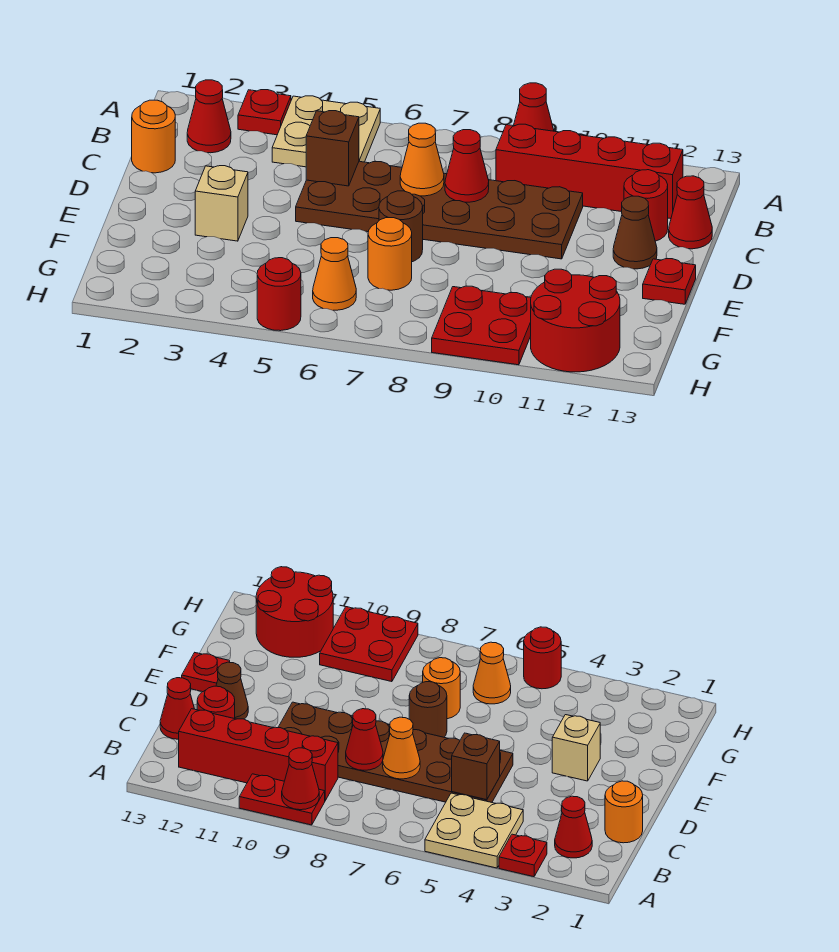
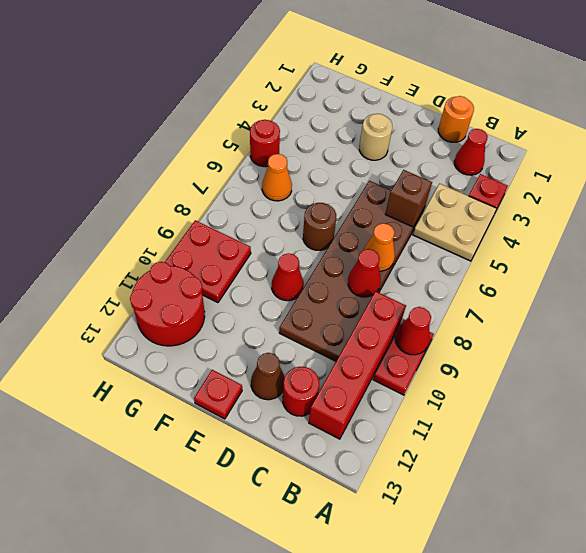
red cone C13 level 1 -> red cone E9 level 1
tan brick E3 level 1 -> tan round brick E3 level 1
orange round brick F7 level 1 -> none

